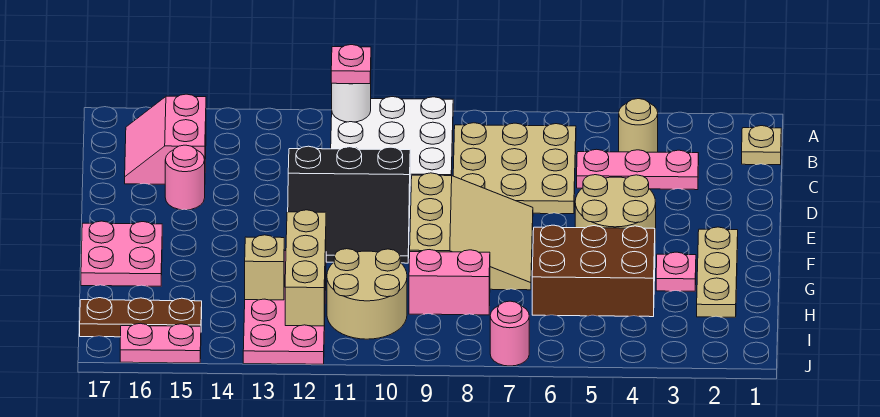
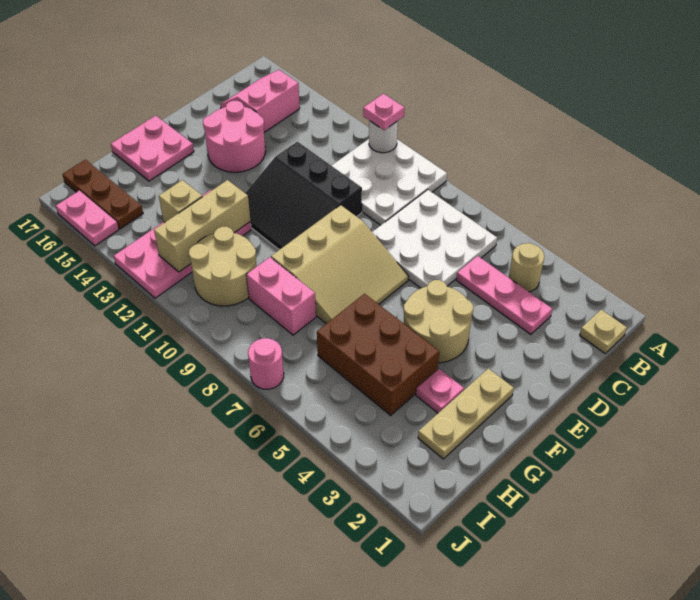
tan plate B6:D8 level 1 -> white plate B6:D8 level 1
pink round brick D15 level 1 -> pink round brick D14:E15 level 1

